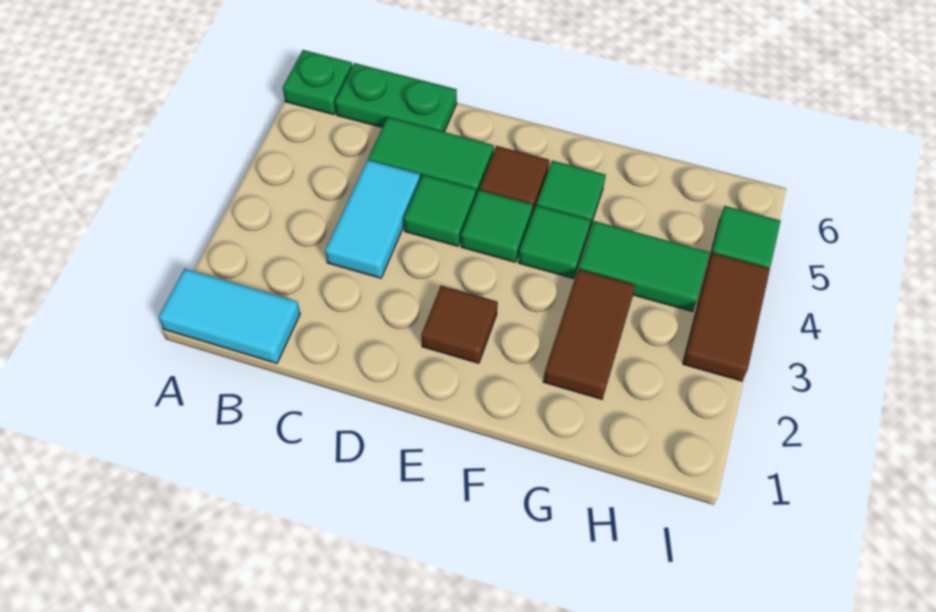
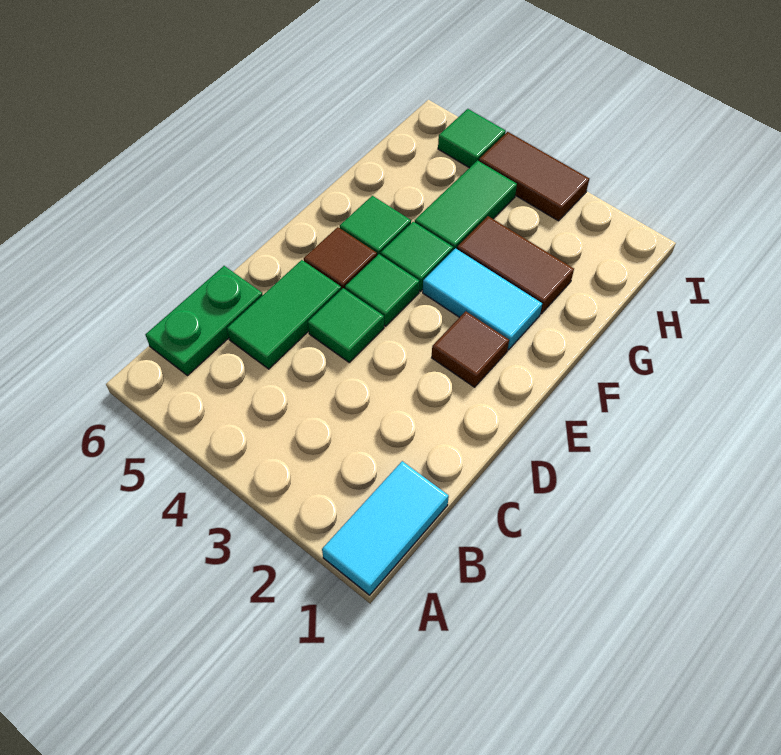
green plate A6 level 1 -> none
cyan tile C3:C4 level 1 -> cyan tile F2:F3 level 1

